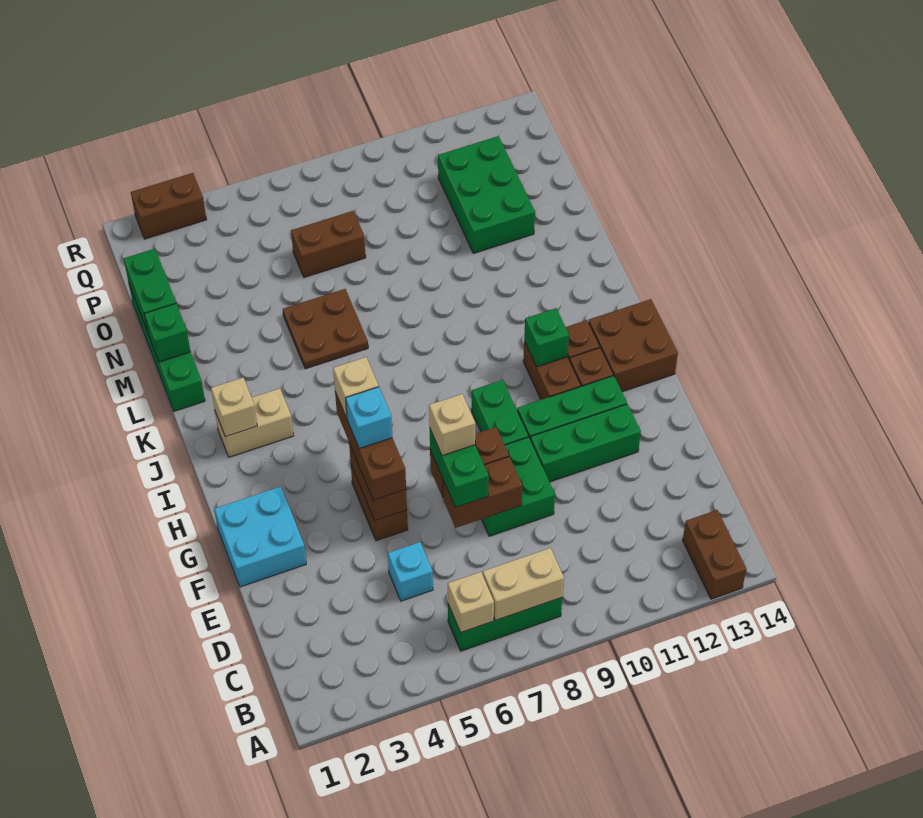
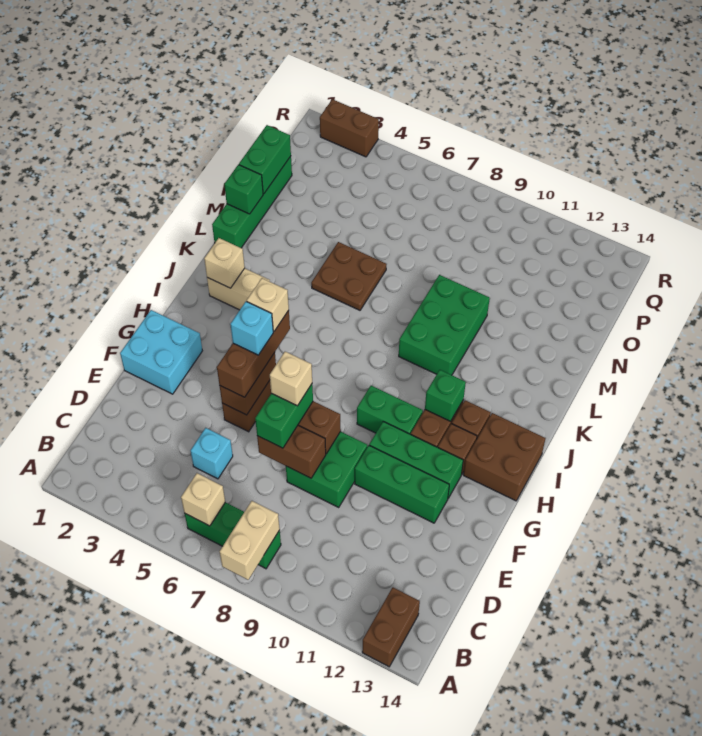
tan brick B7:B8 level 2 -> tan brick A8:B8 level 2
green brick G9:H9 level 1 -> green brick H9:H10 level 1
green brick N11:P12 level 1 -> green brick K9:M10 level 1
brown brick O6:O7 level 1 -> none

